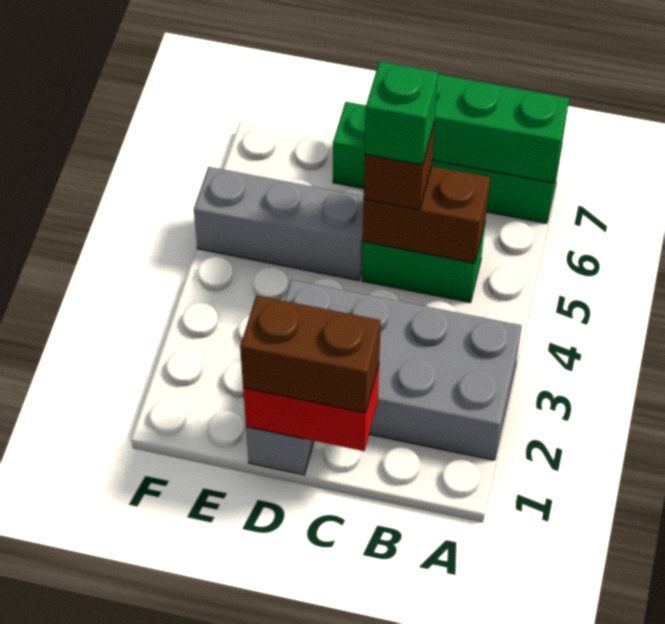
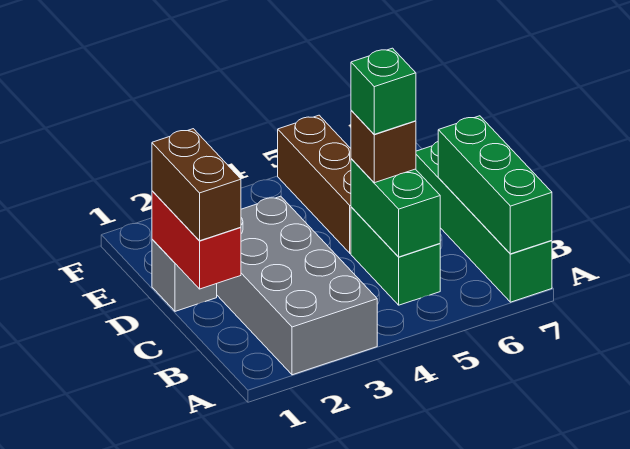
brown brick B5:C5 level 2 -> green brick B5:C5 level 2
grey brick D5:F5 level 1 -> brown brick D5:F5 level 1

